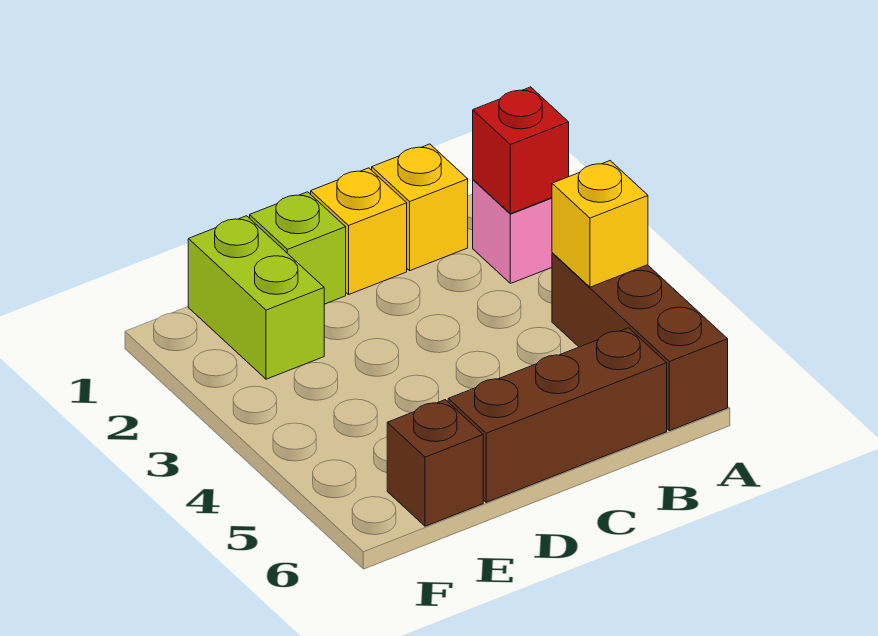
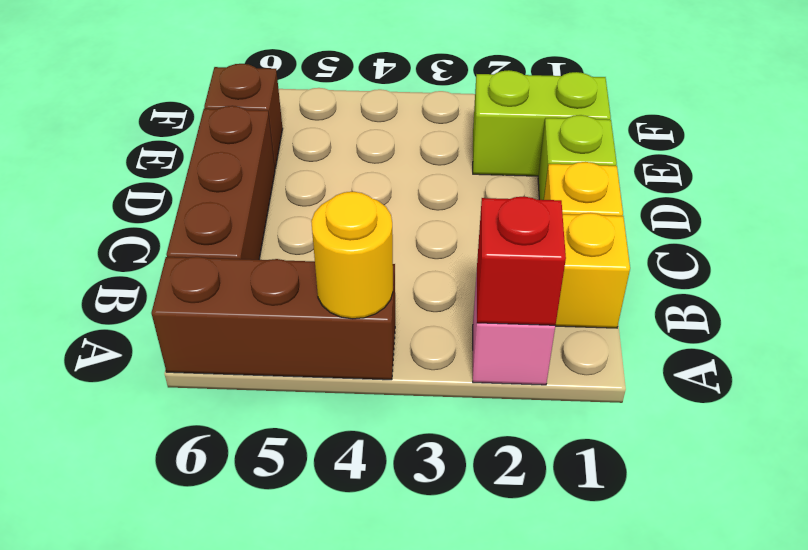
yellow brick A4 level 2 -> yellow round brick A4 level 2

